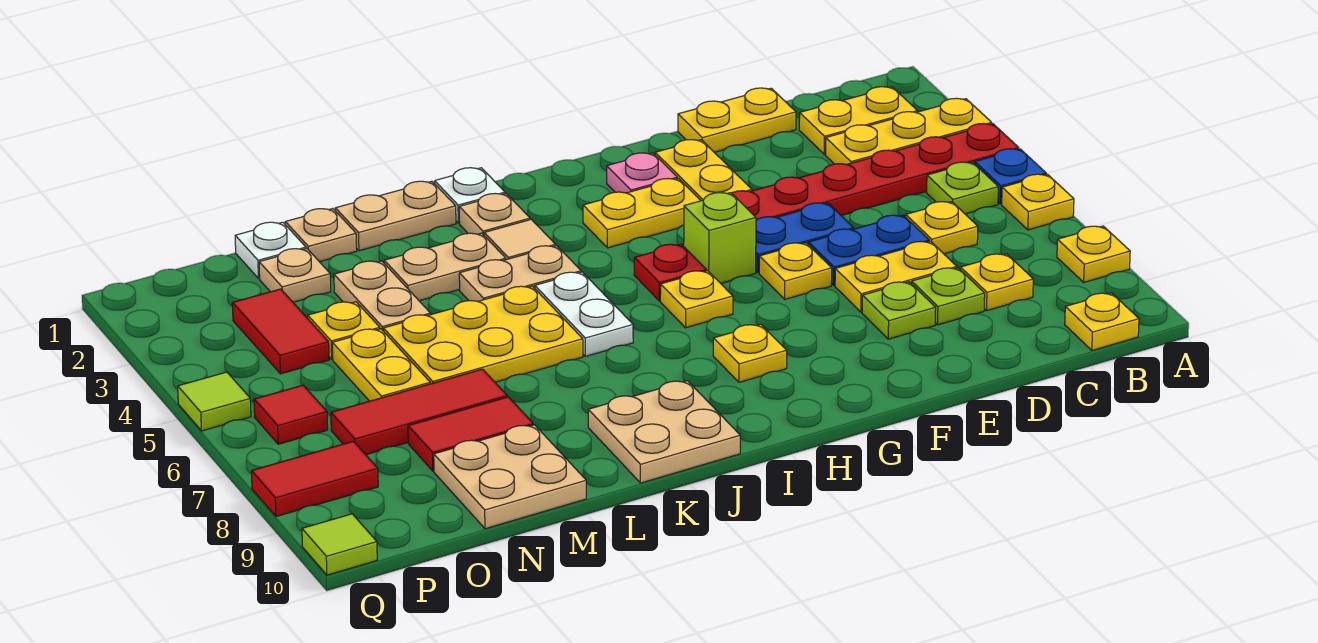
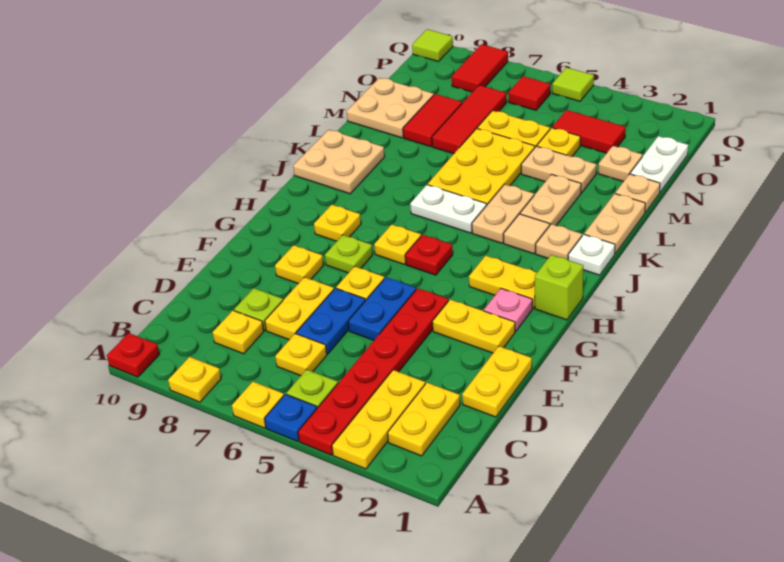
none -> red plate A10 level 1
yellow plate B10 level 1 -> yellow plate F8 level 1
lime plate E8 level 1 -> lime plate G7 level 1
yellow plate G3:H3 level 1 -> yellow plate H2:H3 level 1
lime brick G5 level 1 -> lime brick H1 level 1
white plate N1 level 1 -> white plate N1:O1 level 1

